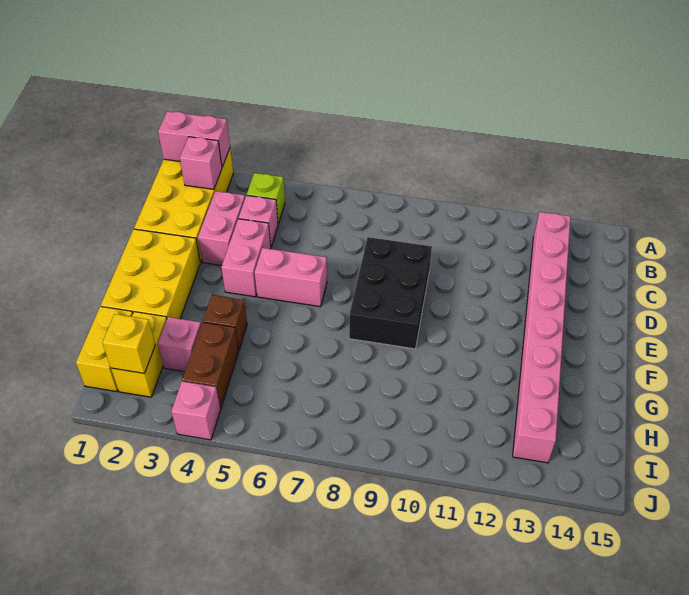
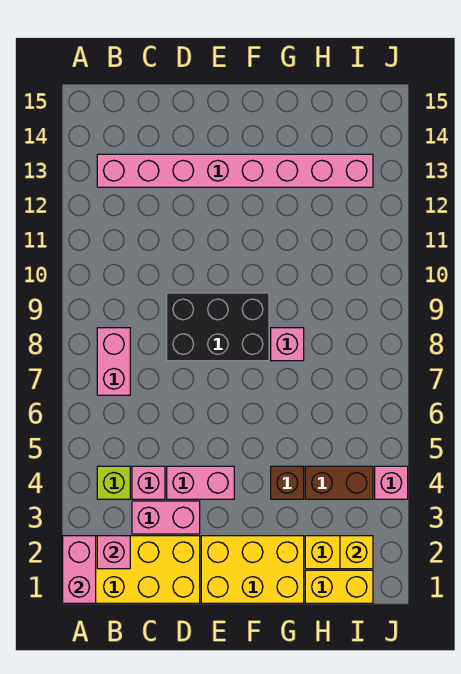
pink brick E5:E6 level 1 -> pink brick B7:B8 level 1
pink brick H3 level 1 -> pink brick G8 level 1

